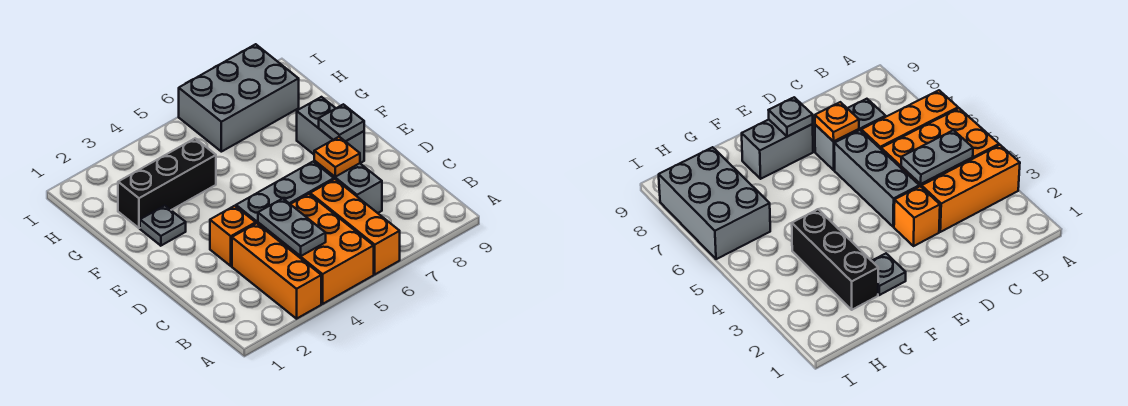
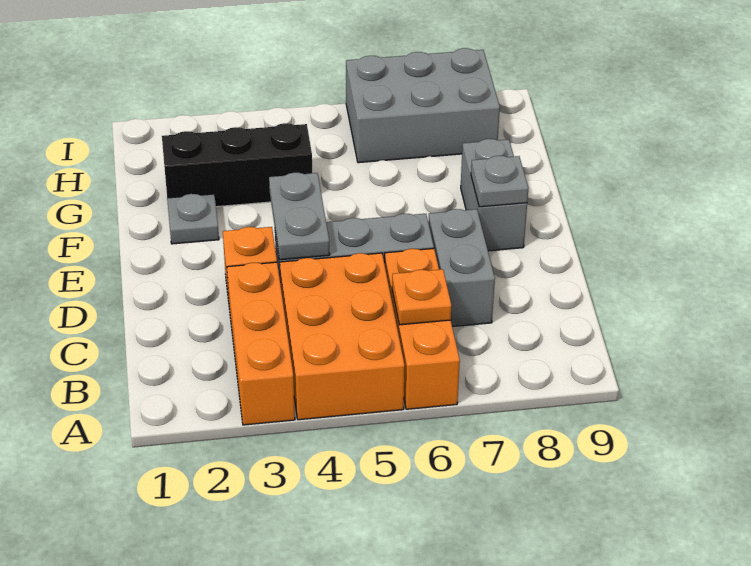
grey plate B4:C4 level 2 -> grey plate D4:E4 level 2
orange plate D7 level 2 -> orange plate B6 level 2

